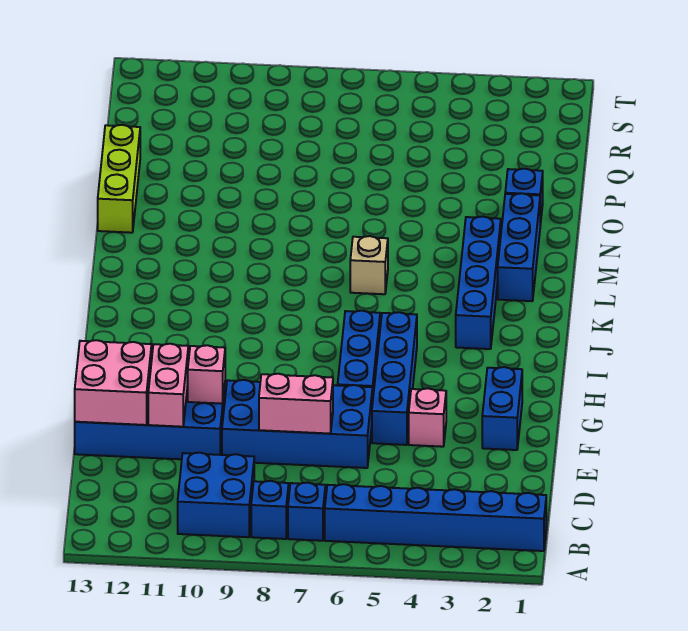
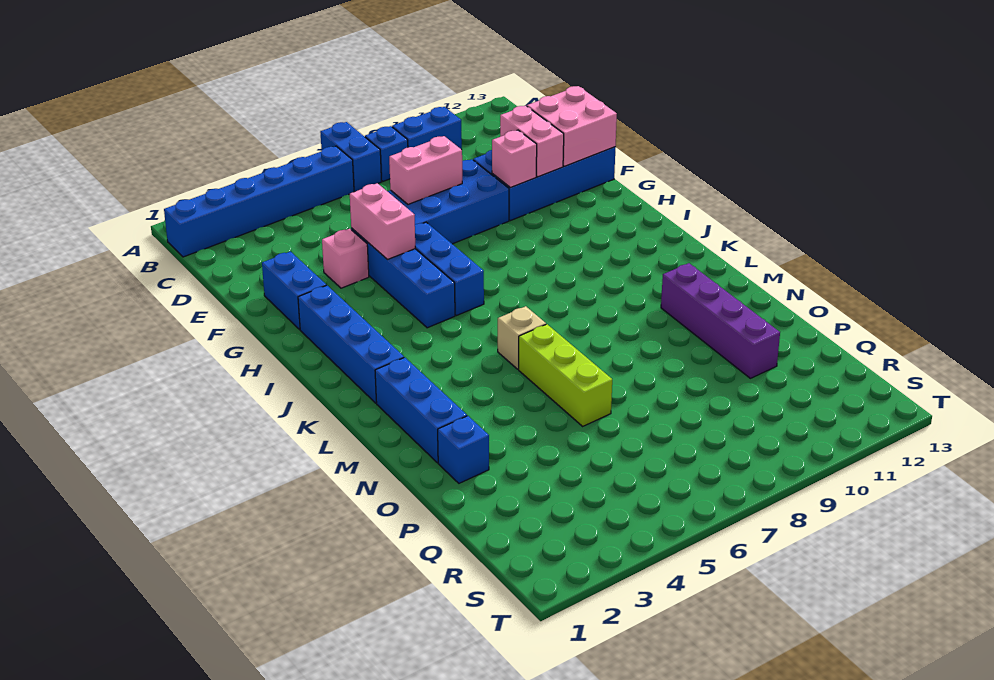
blue brick B7 level 1 -> blue brick A7:B7 level 1
blue brick B9:C10 level 1 -> blue brick B9:B10 level 1
none -> pink brick F5:G5 level 2
blue brick J3:M3 level 1 -> blue brick H2:K2 level 1
none -> purple brick M11:P11 level 1
lime brick N13:P13 level 1 -> lime brick M6:O6 level 1

